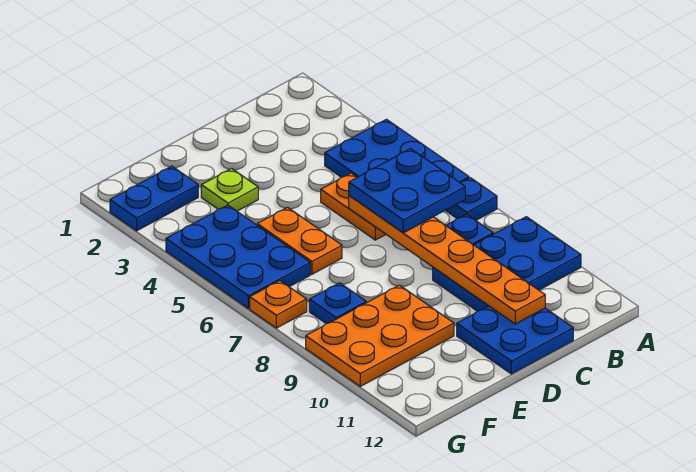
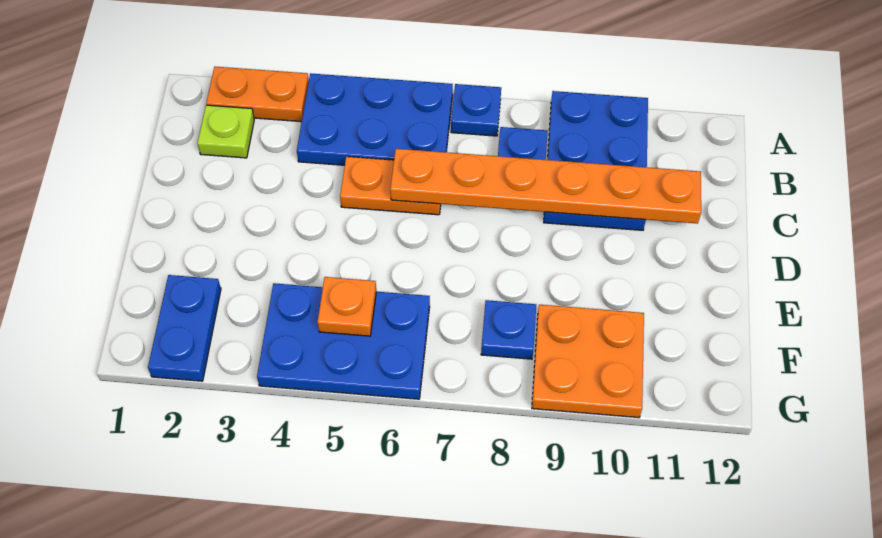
blue plate B6:C7 level 3 -> none
blue plate C11:D12 level 1 -> none
lime plate E3 level 1 -> lime plate B2 level 1
orange plate E5:E6 level 1 -> orange plate A2:A3 level 1
orange plate E9:G10 level 1 -> orange plate F9:G10 level 1
orange plate G7 level 1 -> orange plate F5 level 2

